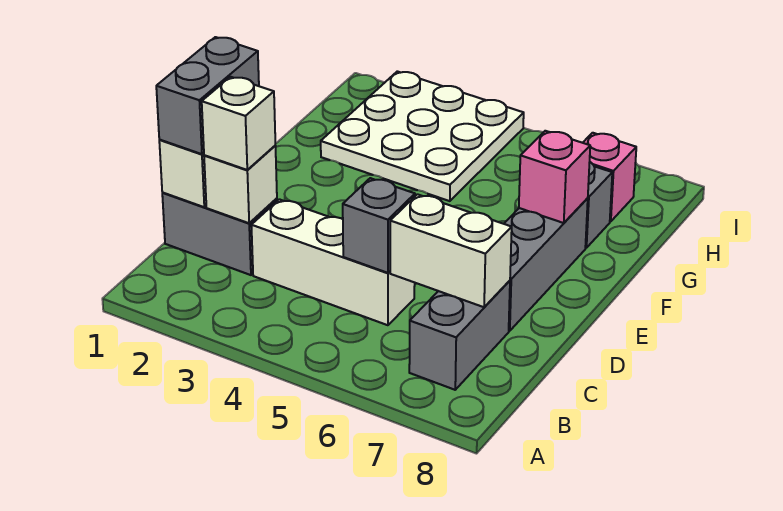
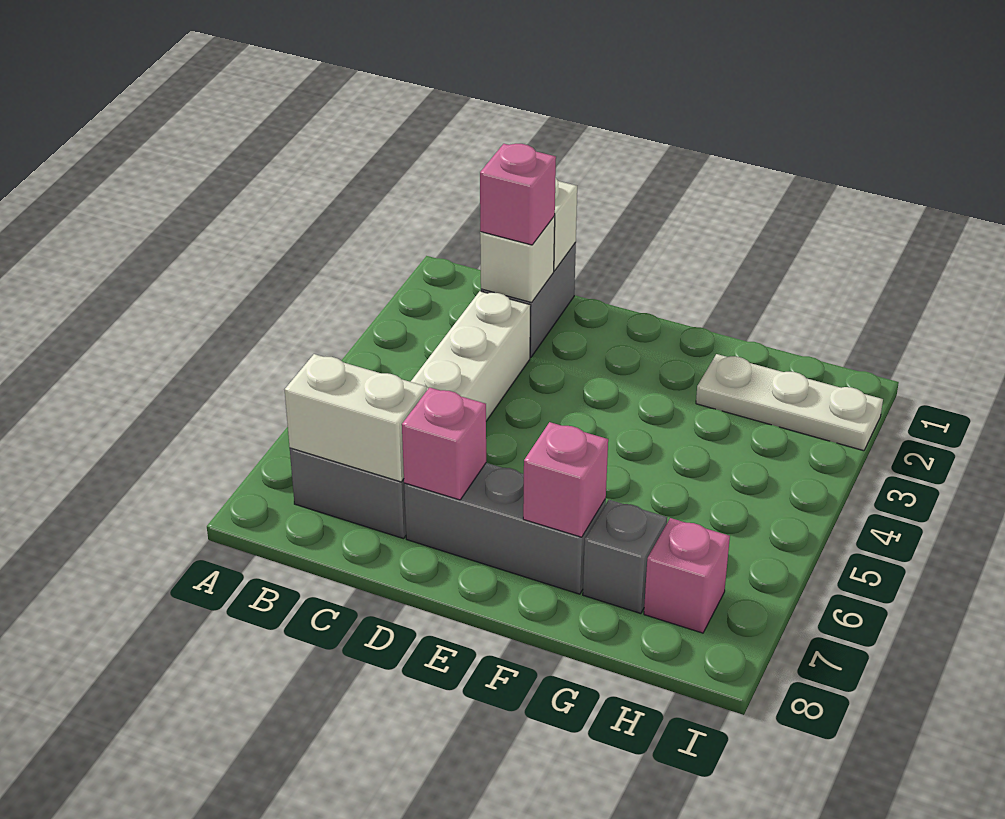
grey brick C1:D1 level 3 -> none
white brick C2 level 3 -> pink brick C2 level 3
grey brick C5 level 2 -> none
white brick C6:C7 level 2 -> white brick B7:C7 level 2
none -> pink brick D7 level 2
white plate G2:I4 level 1 -> white plate G2:I2 level 1

